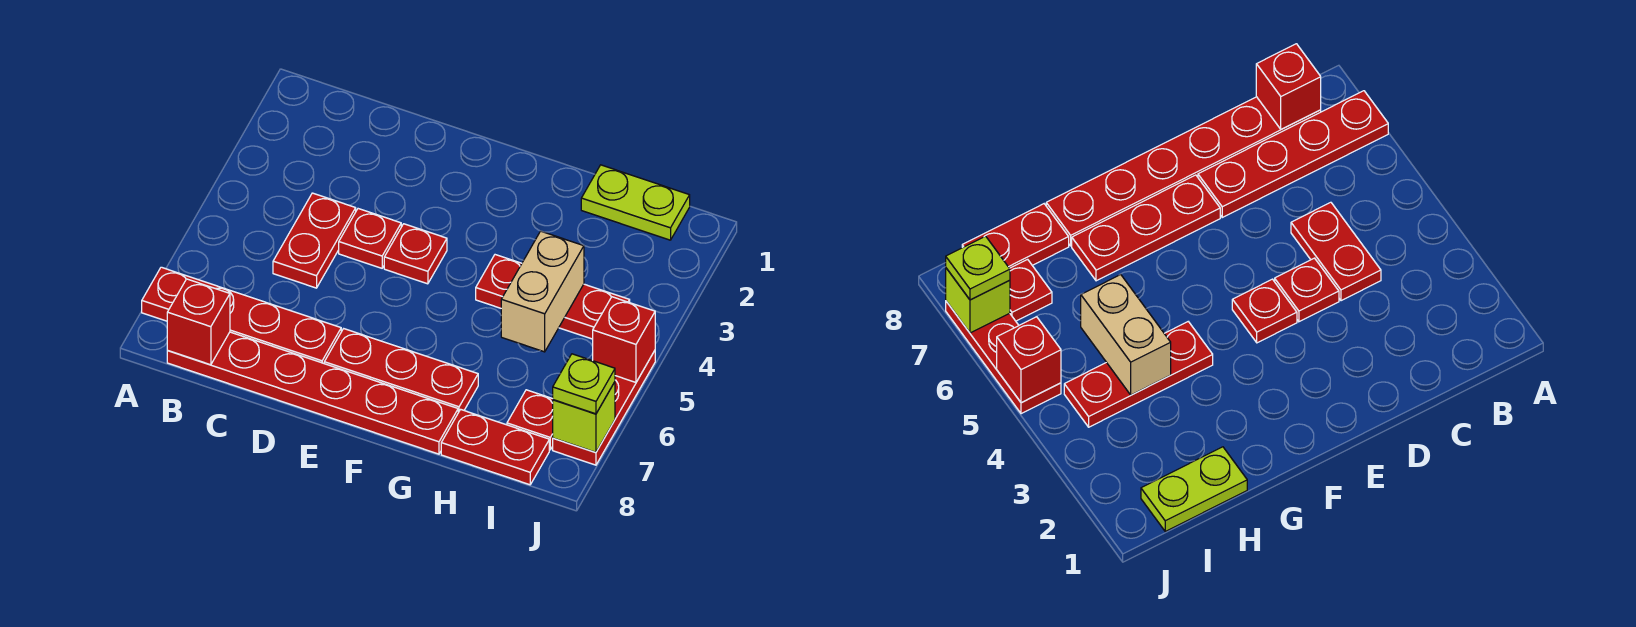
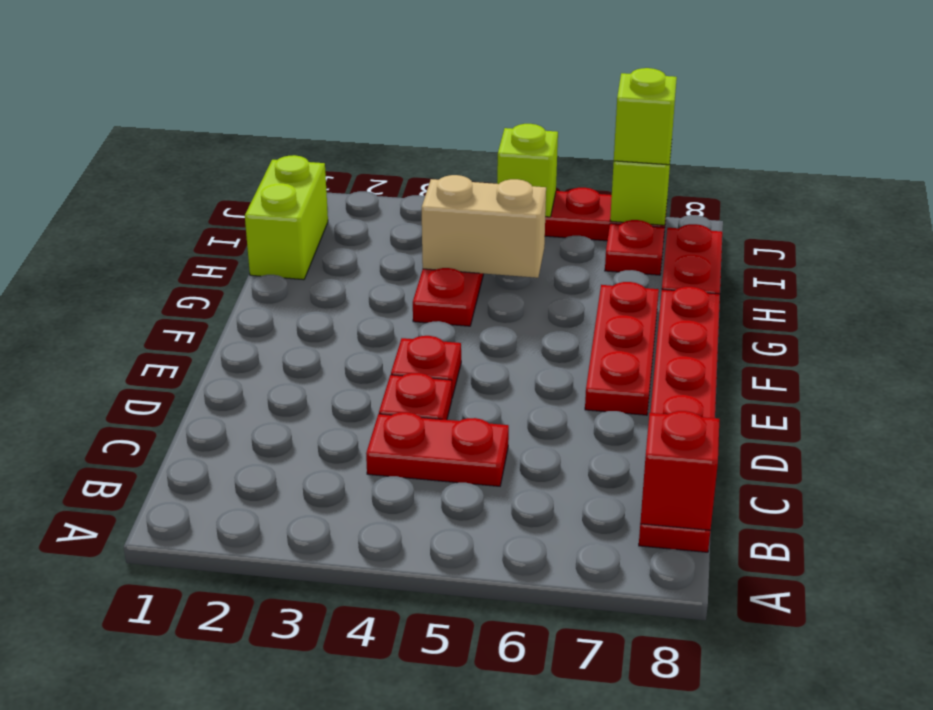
red plate A7:D7 level 1 -> none
lime plate H1:I1 level 1 -> lime brick H1:I1 level 1
red brick J5 level 2 -> lime brick J5 level 2
lime plate J7 level 3 -> lime brick J7 level 3

